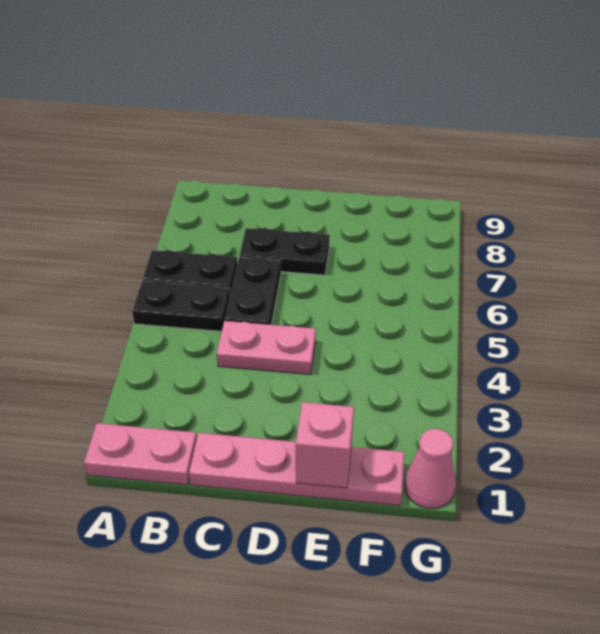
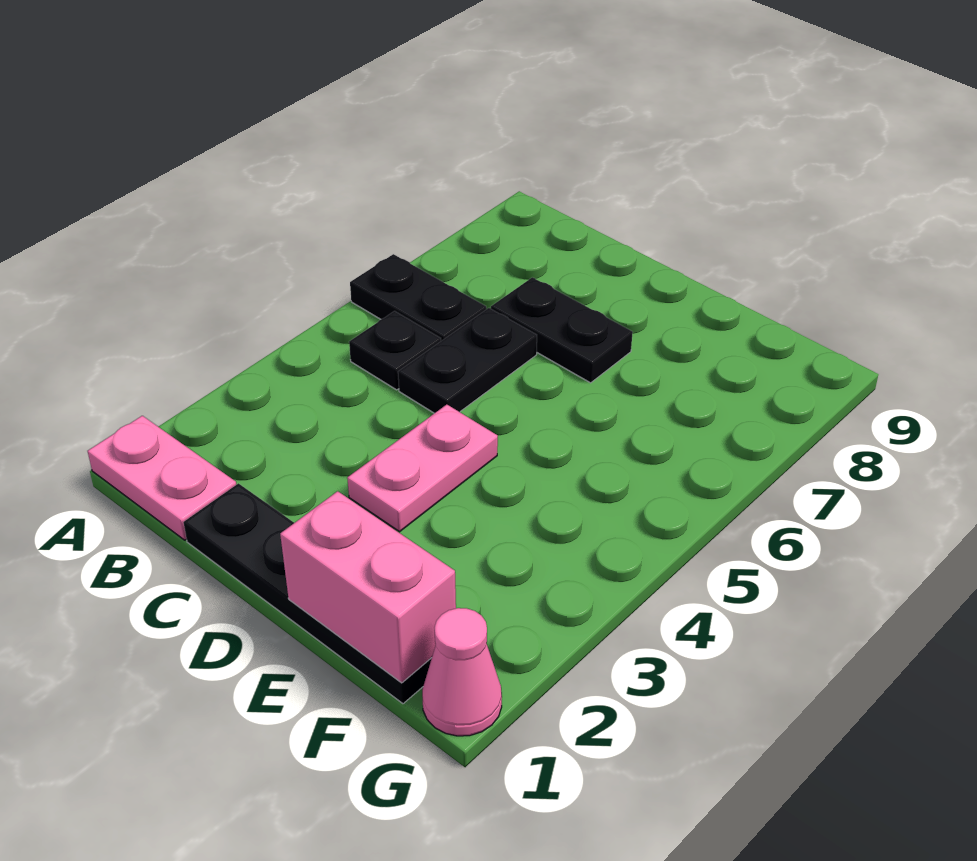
black plate A5:B5 level 1 -> black plate B5 level 1
pink plate C1:F1 level 1 -> black plate C1:F1 level 1
pink plate C4:D4 level 1 -> pink plate D3:D4 level 1
pink brick E1 level 2 -> pink brick E1:F1 level 2

